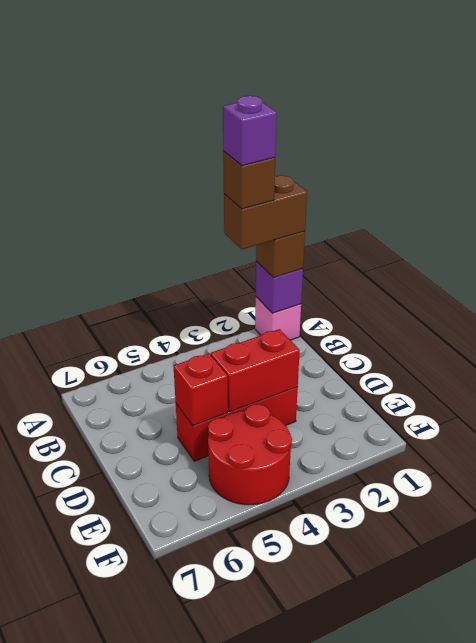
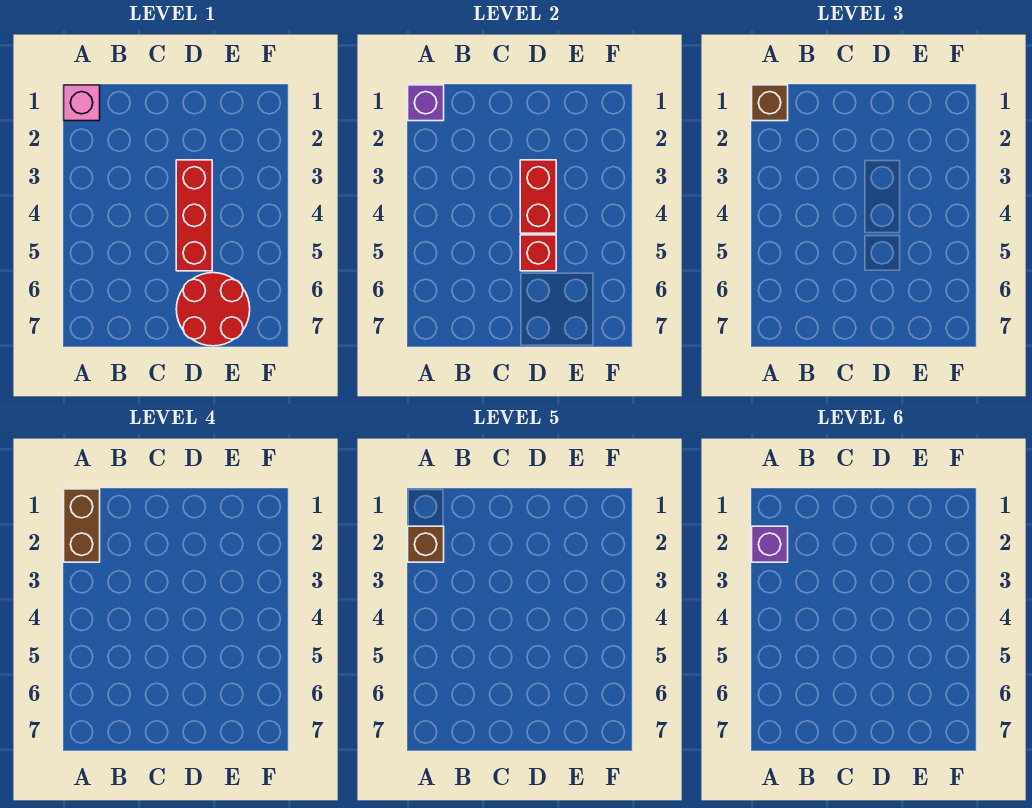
red round brick E4:F5 level 1 -> red round brick D6:E7 level 1

